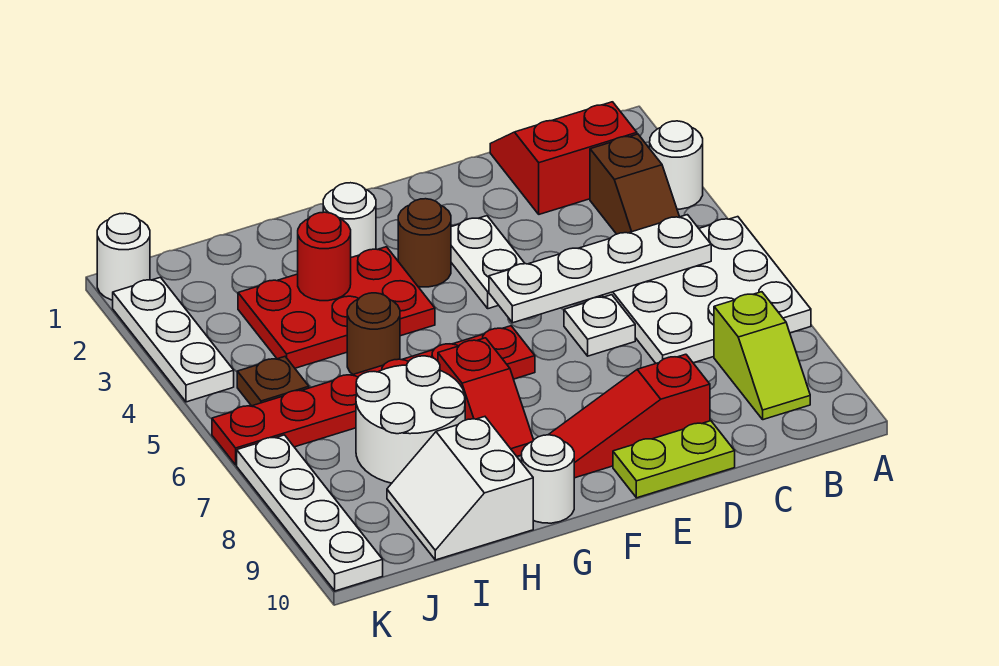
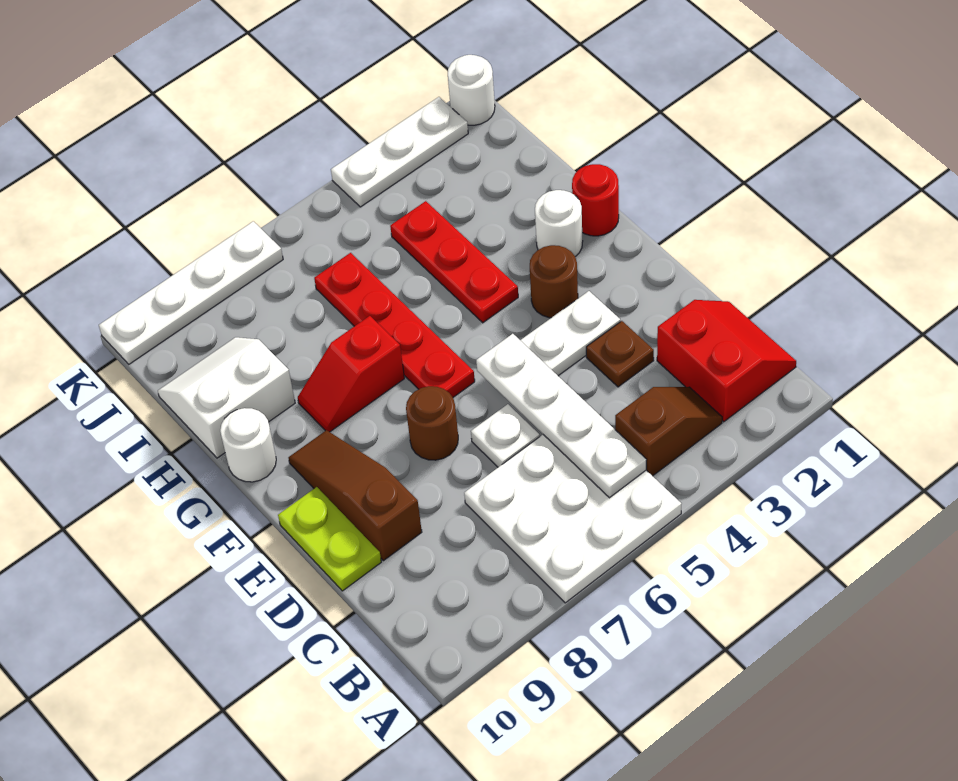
white round brick A3 level 1 -> none
brown slope B3:B4 level 1 top 3 -> brown slope B3:B4 level 1 top 4
lime slope B8:B9 level 1 top 8 -> none
red slope D9:F9 level 1 top D -> brown slope D9:F9 level 1 top D
red plate F6:K6 level 1 -> red plate F6:I6 level 1
red plate G3:I4 level 1 -> red plate G4:I4 level 1
red round brick H3 level 2 -> red round brick G1 level 1
brown round brick H5 level 1 -> brown round brick E7 level 1
white round brick H7:I8 level 1 -> none
brown plate J5 level 1 -> brown plate D3 level 1

